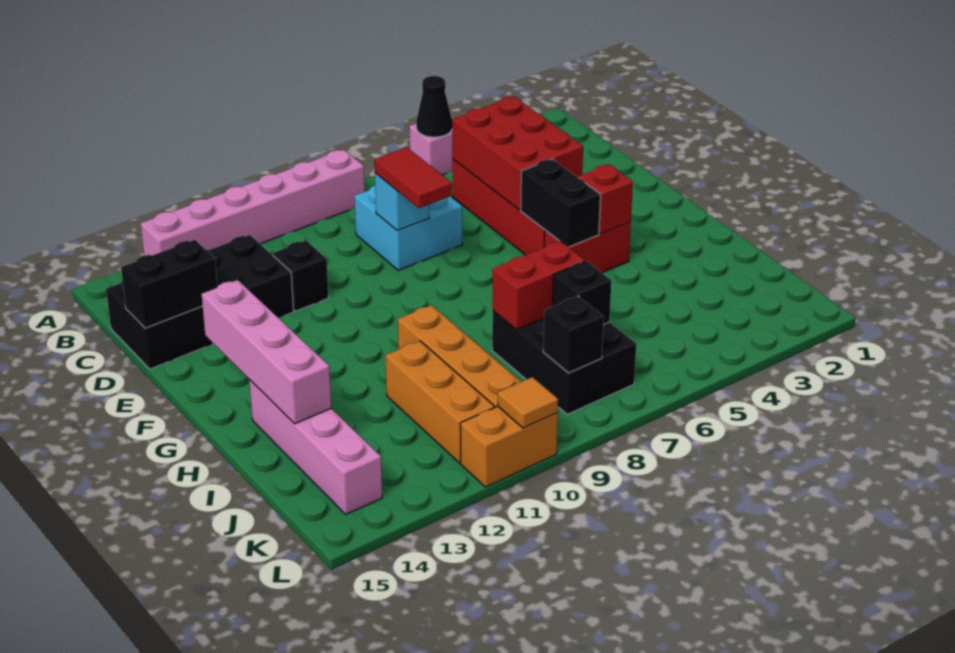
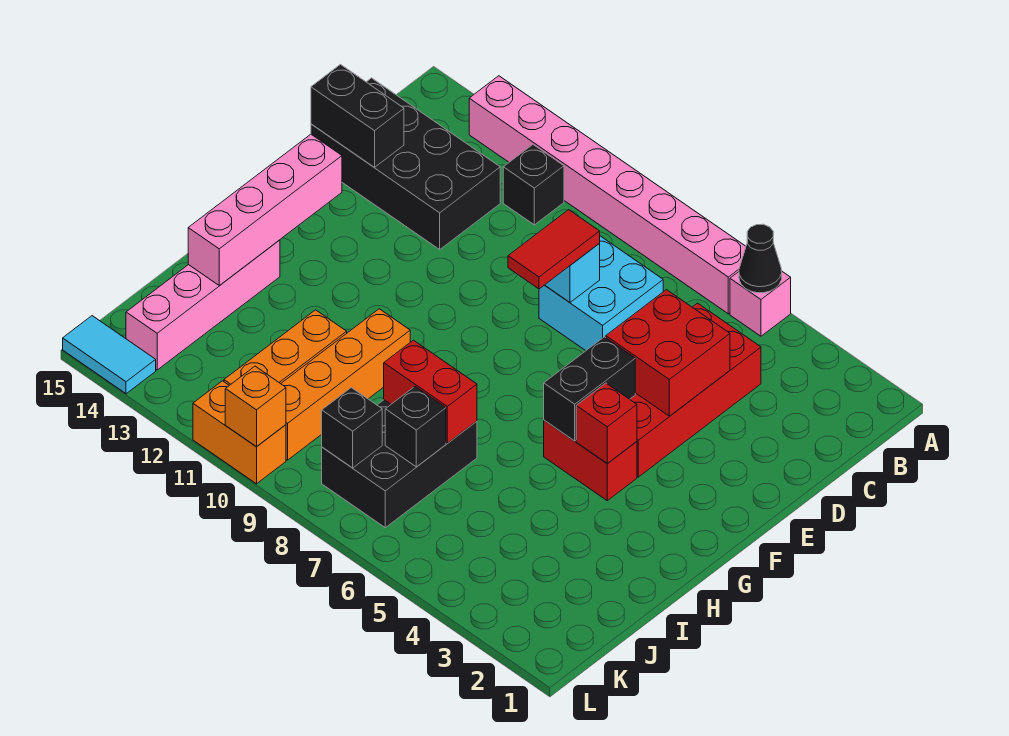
pink brick A8:A13 level 1 -> pink brick A6:A13 level 1
red brick C4:E5 level 2 -> red brick D4:E5 level 2
black brick D11 level 1 -> black brick B11 level 1
orange tile L10 level 2 -> orange brick L10 level 2
none -> cyan tile L14:L15 level 1

